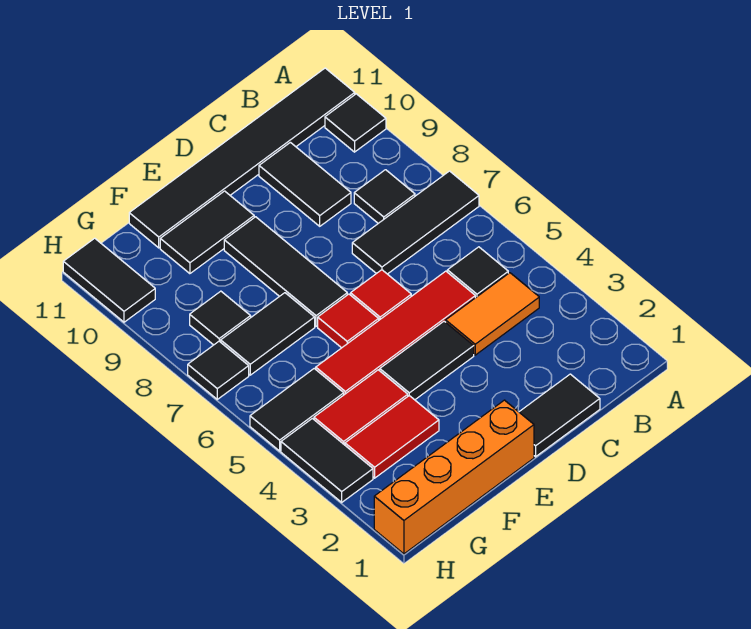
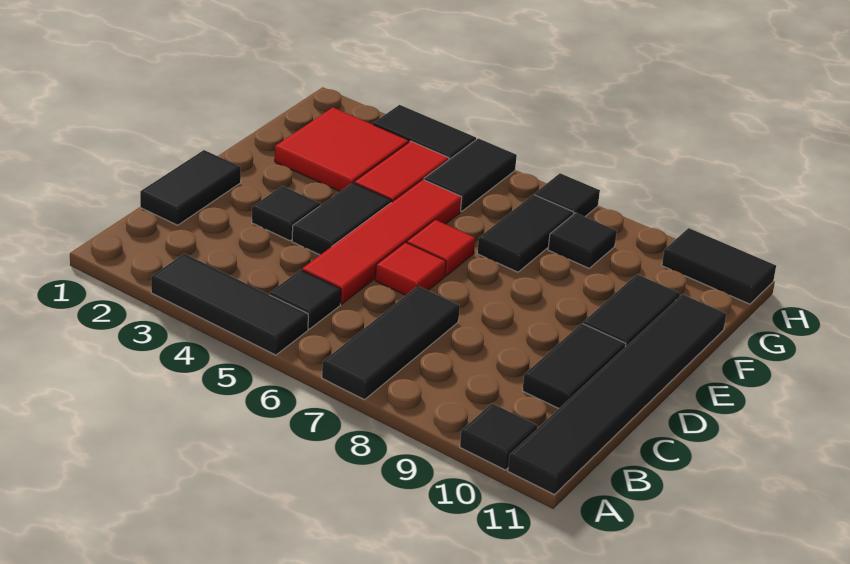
orange tile B4:C4 level 1 -> none
black tile B8 level 1 -> black tile D3 level 1
black tile C9:C10 level 1 -> black tile C10:D10 level 1
orange brick E1:H1 level 1 -> none
black tile E7:E9 level 1 -> black tile A3:A5 level 1
red tile F3:G3 level 1 -> red tile F2:G3 level 1

